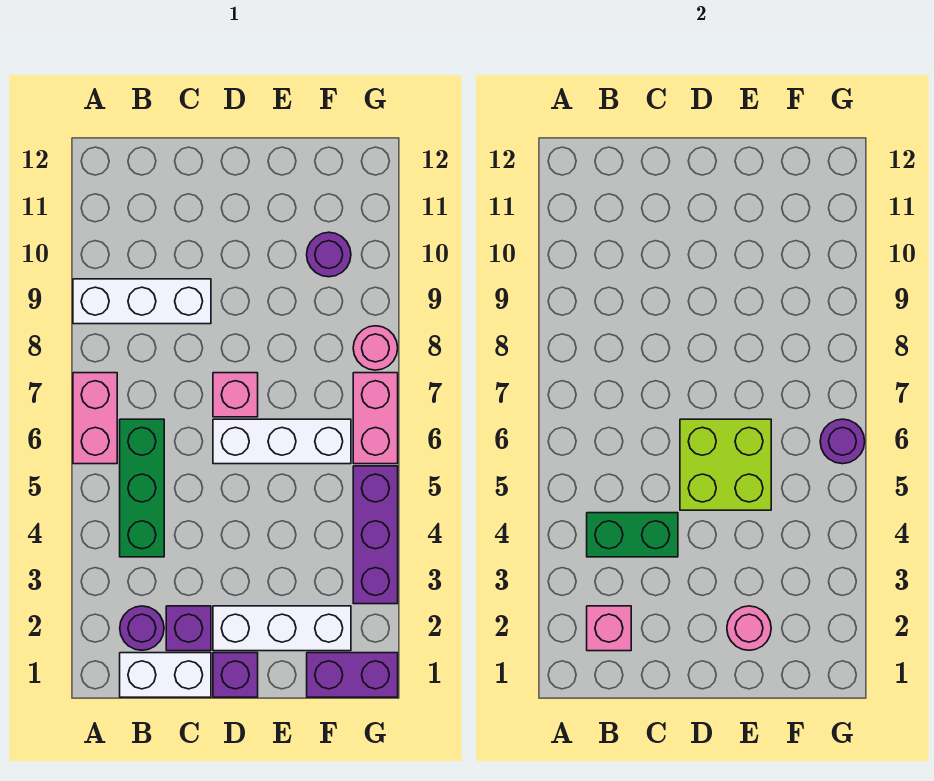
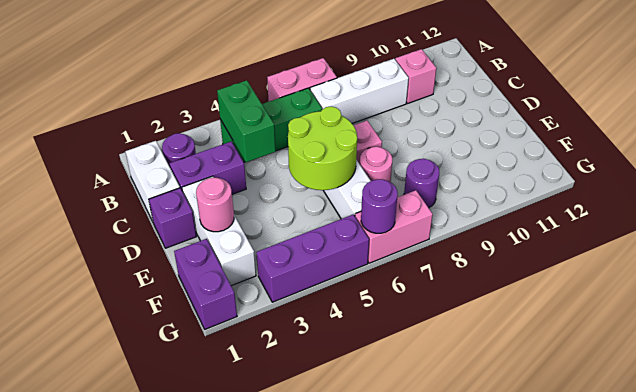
white brick A9:C9 level 1 -> white brick B7:B9 level 1
pink brick B2 level 2 -> pink brick B10 level 1
purple brick C2 level 1 -> purple brick C2:C3 level 1
lime brick D5:E6 level 2 -> lime round brick D5:E6 level 2
purple round brick F10 level 1 -> purple round brick F8 level 1
pink round brick G8 level 1 -> pink round brick E7 level 1

